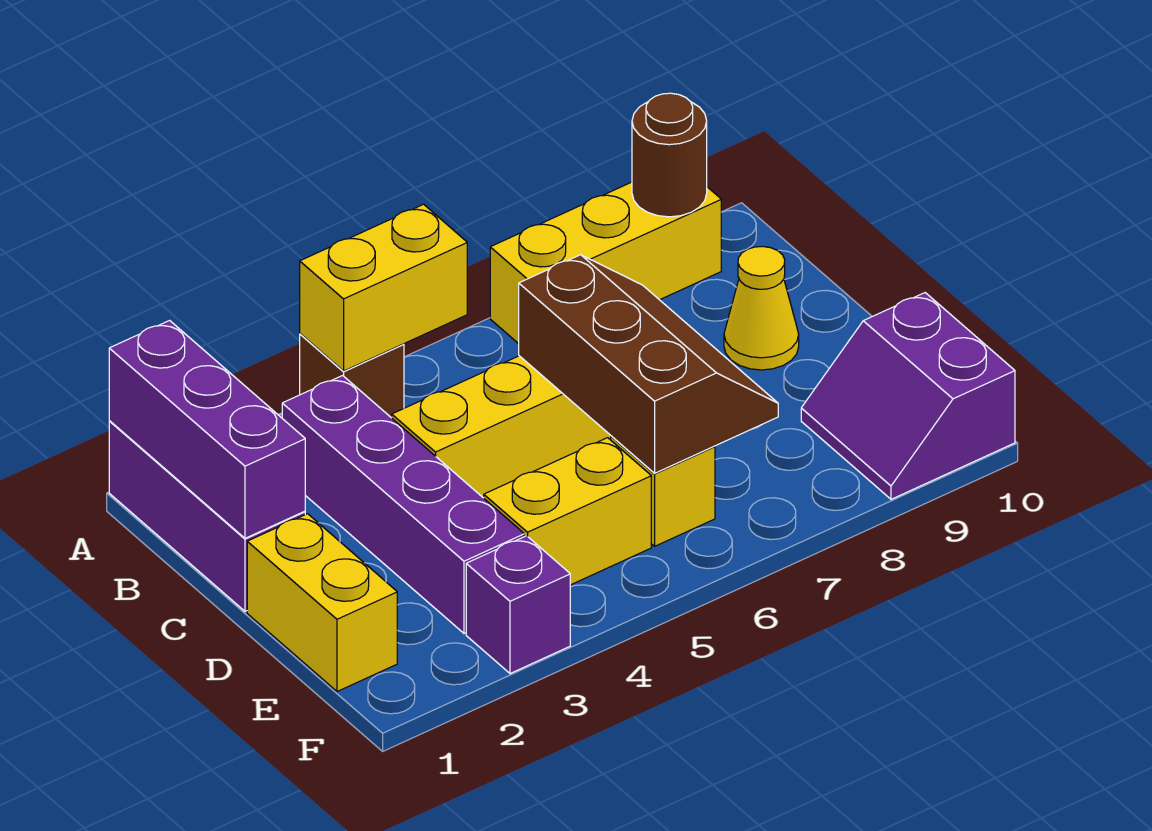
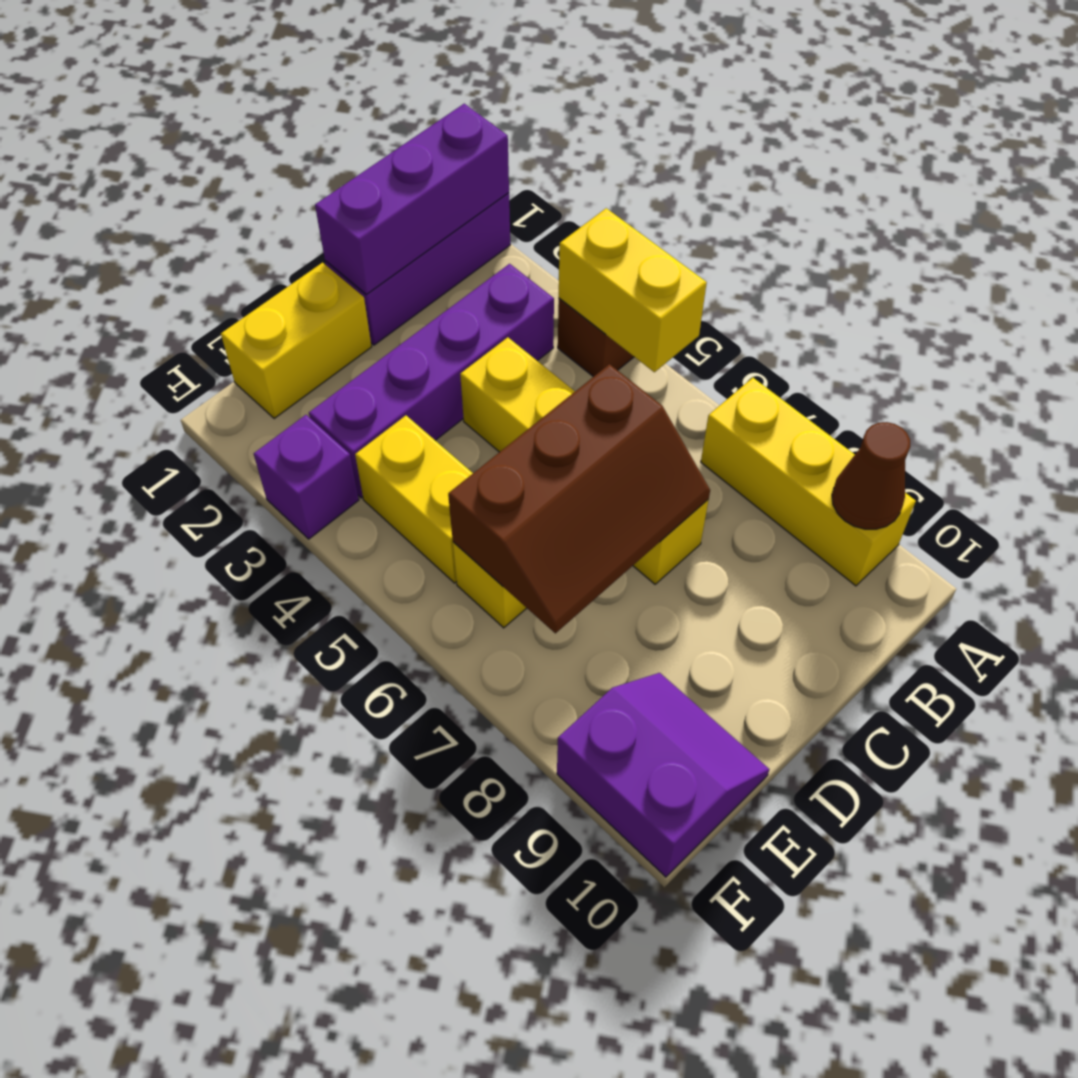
brown round brick A9 level 2 -> brown cone A9 level 2
yellow cone C9 level 1 -> none
purple slope E9:F10 level 1 top 10 -> purple slope E9:F10 level 1 top F

